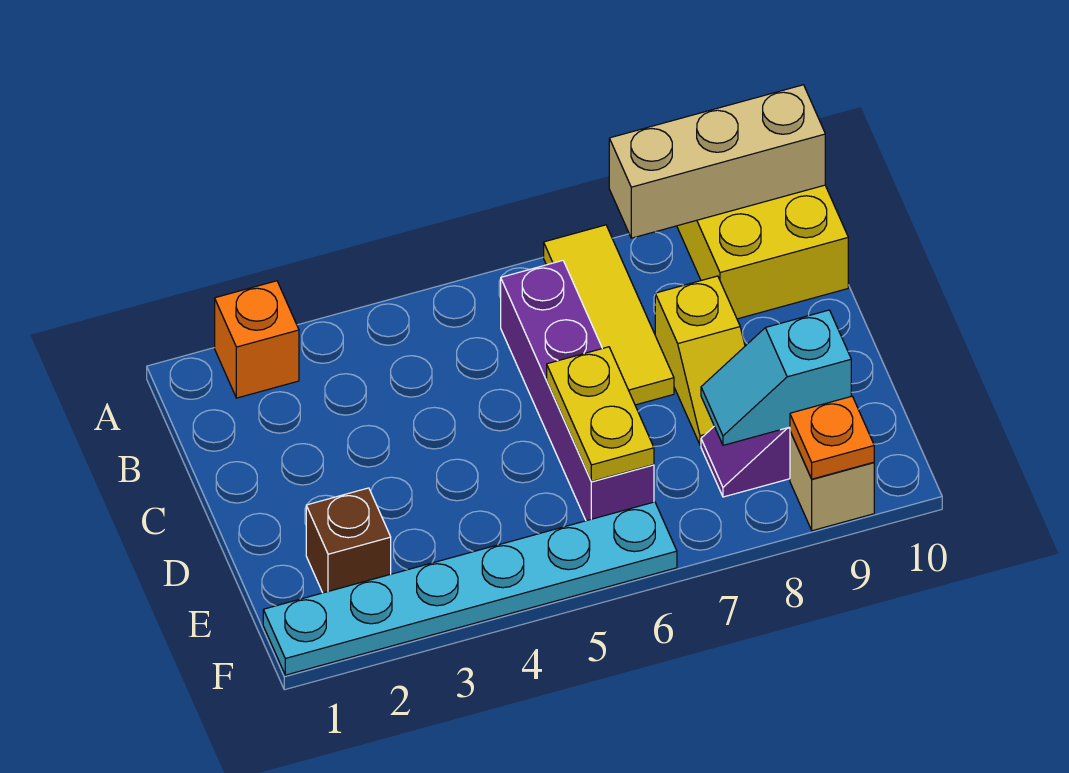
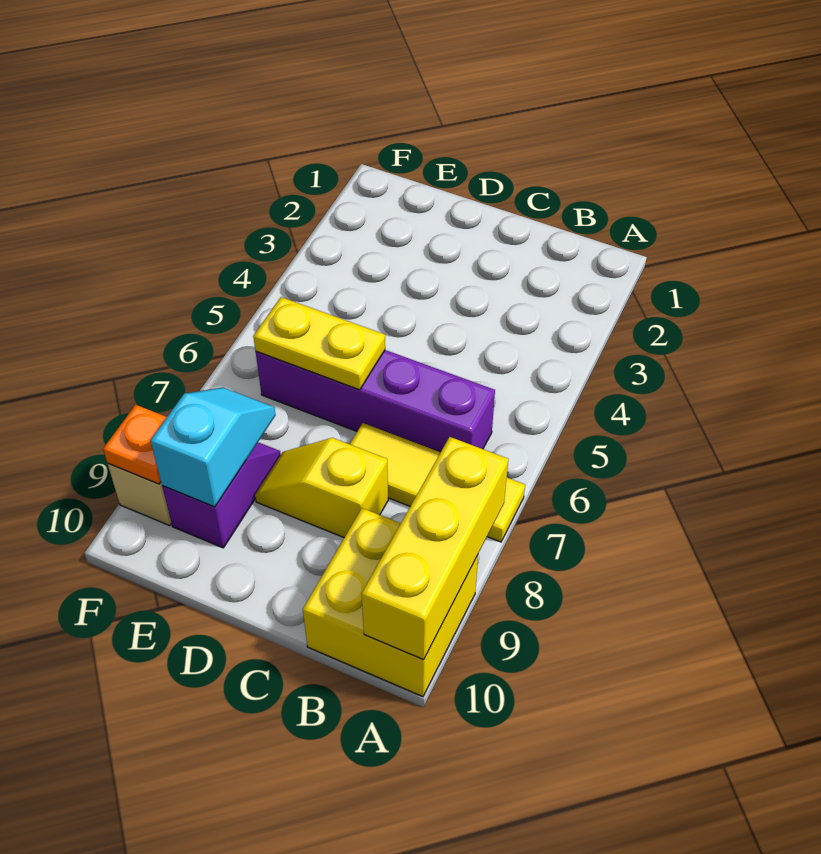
orange brick A2 level 1 -> none
tan brick A8:A10 level 2 -> yellow brick A8:A10 level 2
brown brick E2 level 1 -> none
cyan plate F1:F6 level 1 -> none

